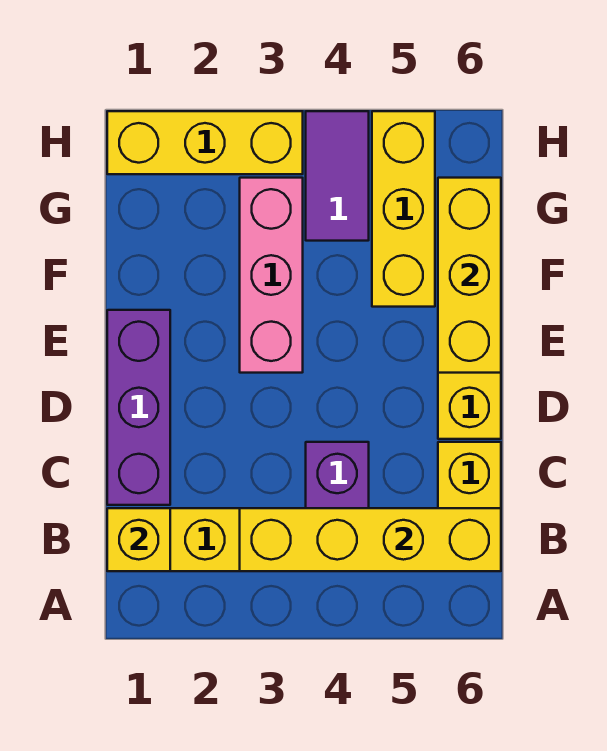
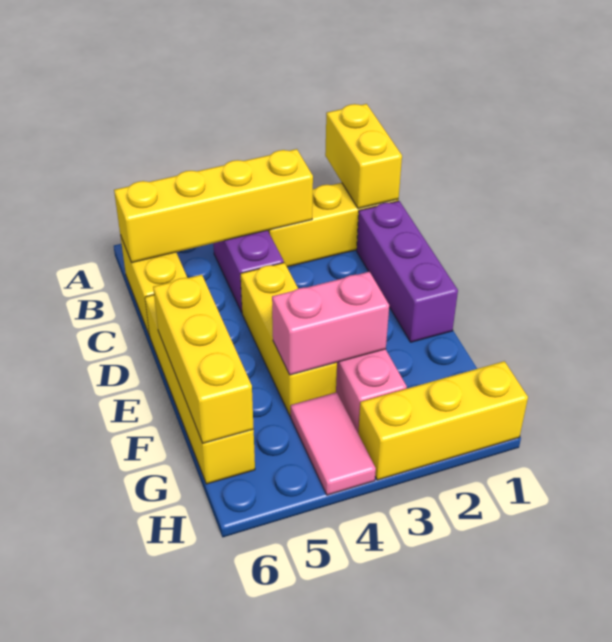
yellow brick B1 level 2 -> yellow brick A1:B1 level 2
none -> pink brick F3:F4 level 2
yellow brick F5:H5 level 1 -> yellow brick D4:F4 level 1
purple tile G4:H4 level 1 -> pink tile G4:H4 level 1

